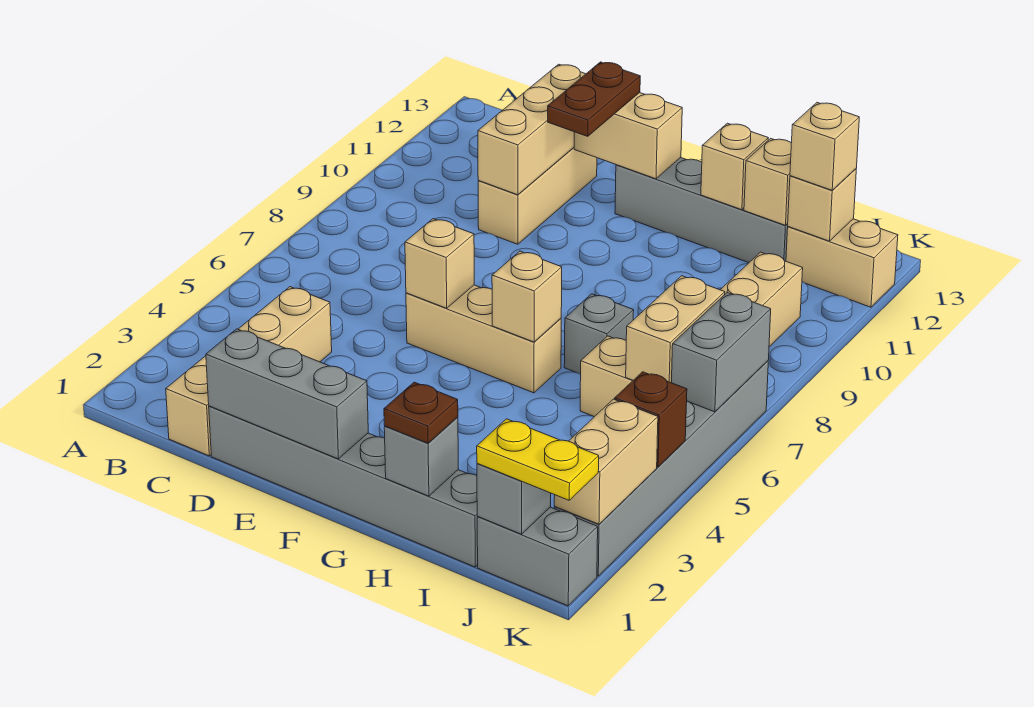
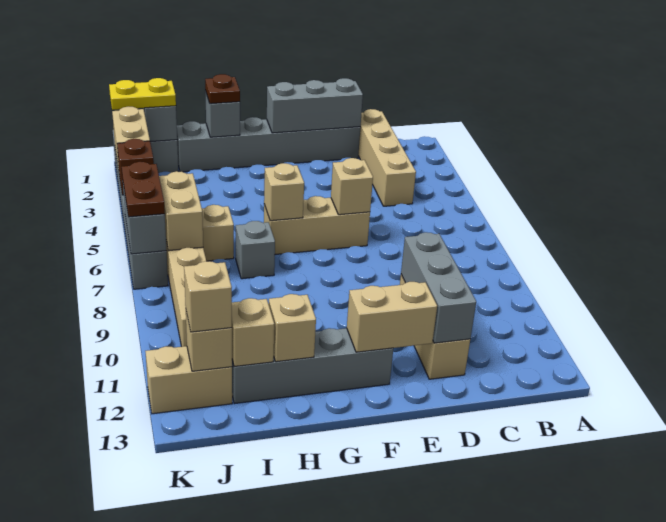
tan brick D10:D12 level 2 -> grey brick D10:D12 level 2
brown plate E11:E12 level 3 -> brown plate K6:K7 level 3

